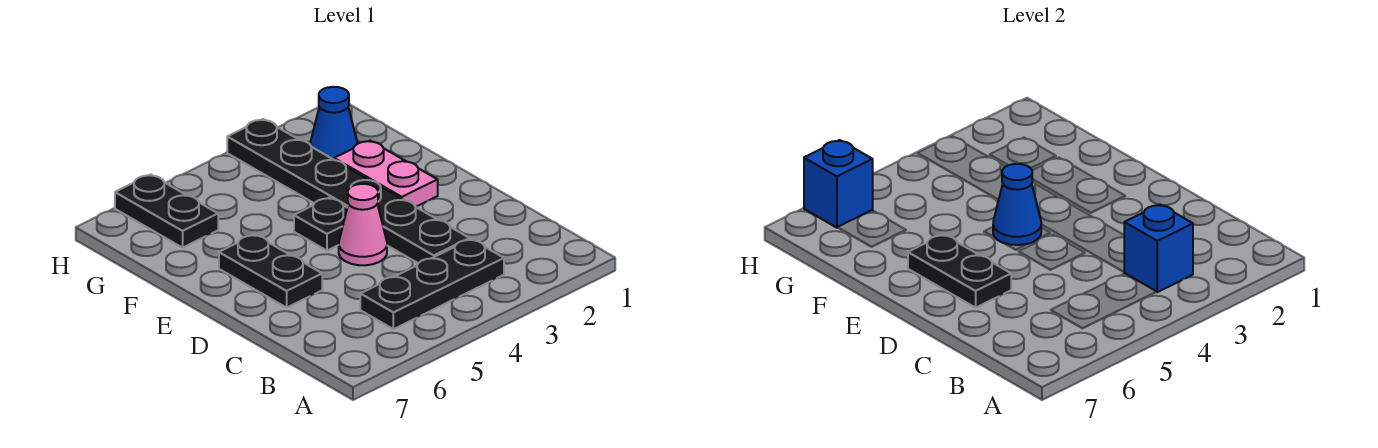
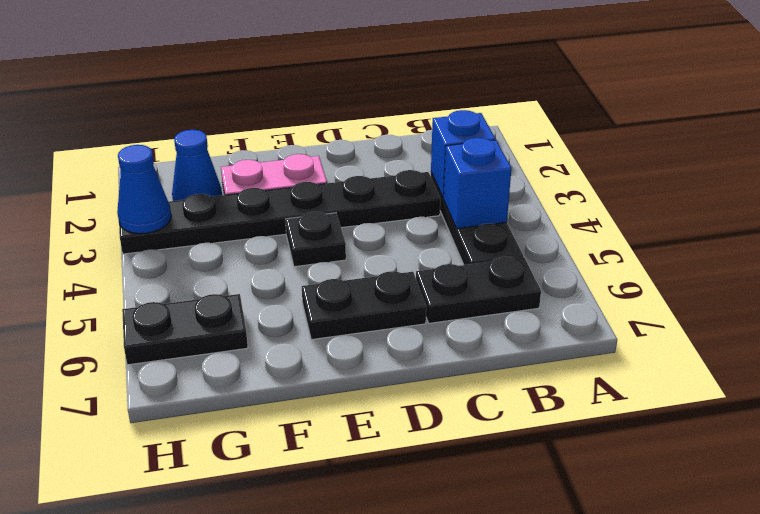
pink cone D4 level 1 -> none
black plate D6:E6 level 2 -> black plate B6:C6 level 1
blue cone E4 level 2 -> blue cone H3 level 2
blue brick H6 level 2 -> blue brick B4 level 2

